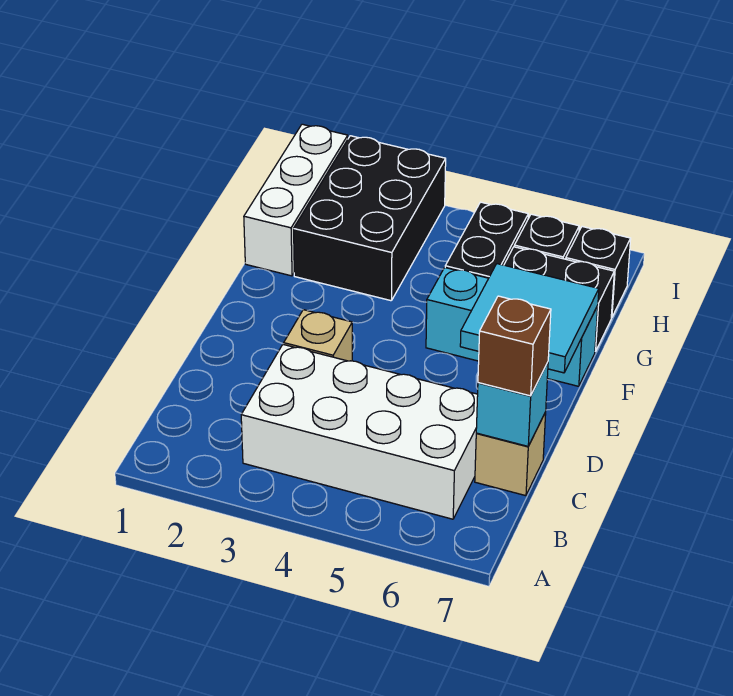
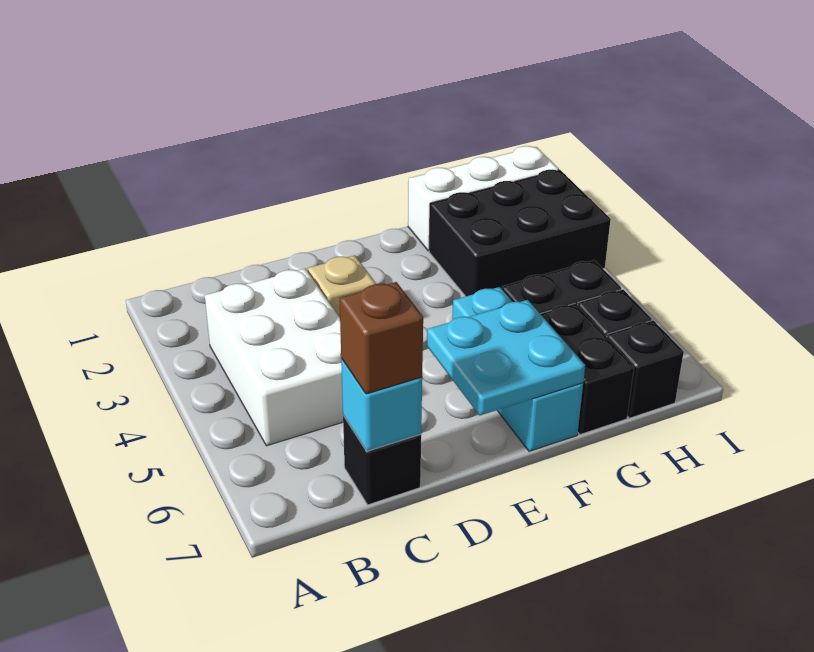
white brick B3:C6 level 1 -> white brick B3:C5 level 1
tan brick C7 level 1 -> black brick C7 level 1
cyan tile E6:F7 level 2 -> cyan plate E6:F7 level 2

